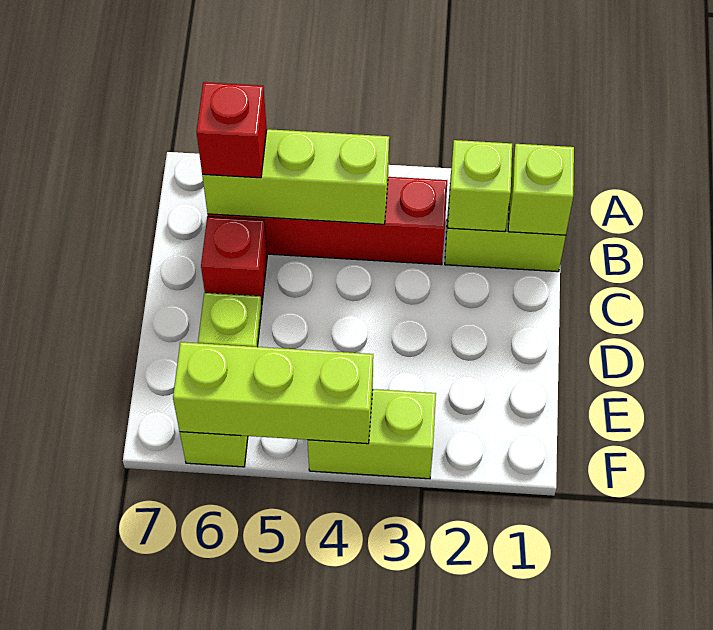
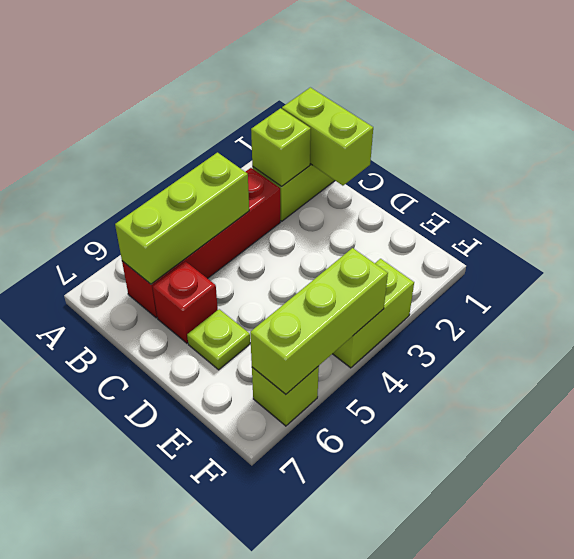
lime brick B1 level 2 -> lime brick B1:C1 level 2
red brick B6 level 3 -> none

